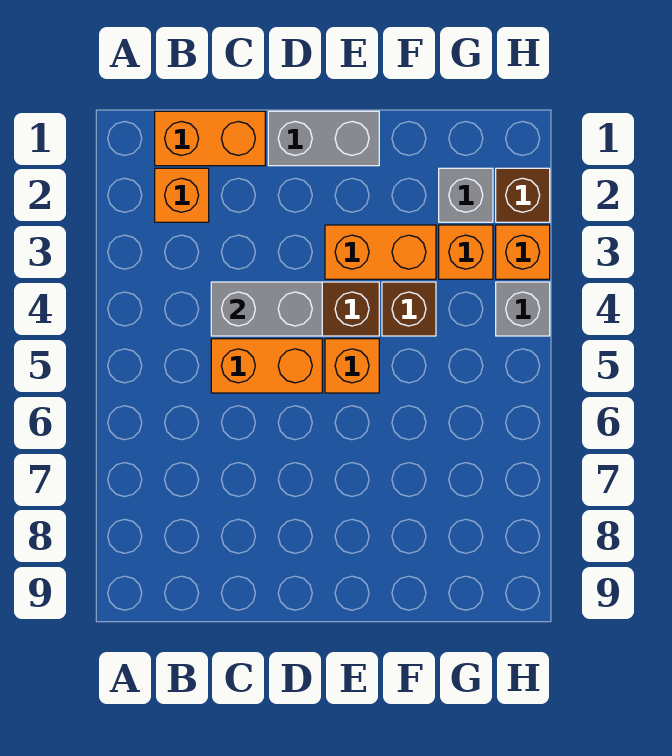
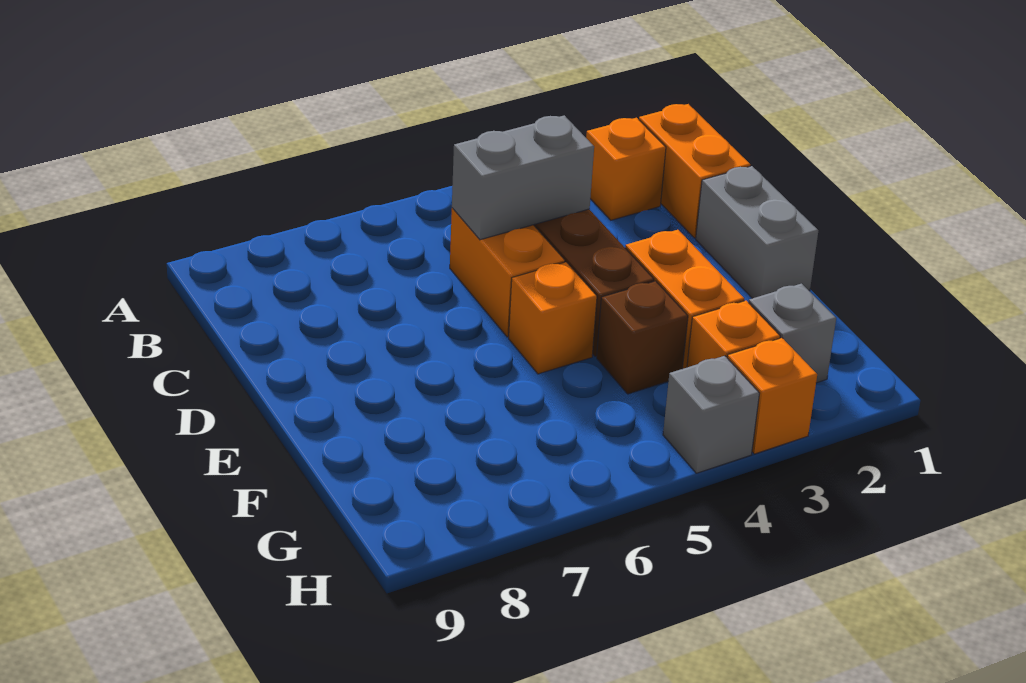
grey brick C4:D4 level 2 -> grey brick C4:C5 level 2
brown brick H2 level 1 -> none

